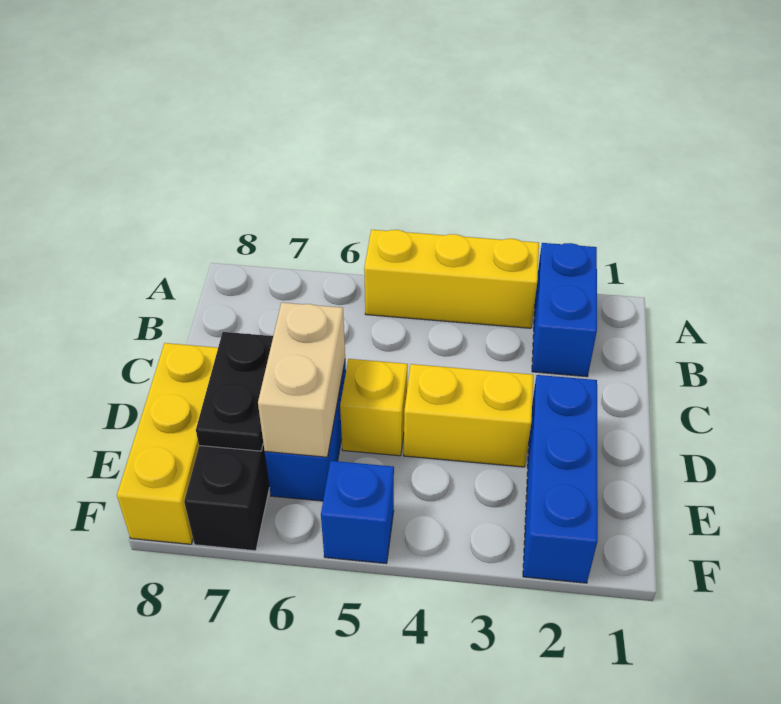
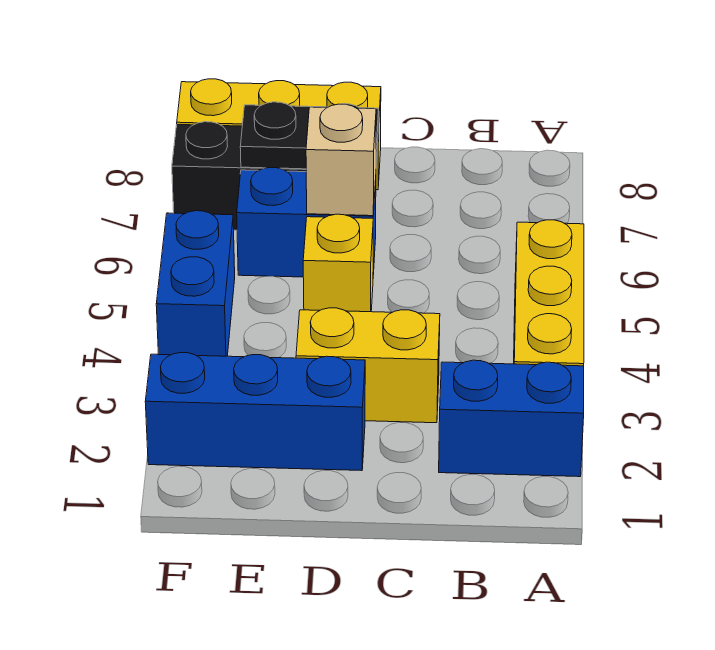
yellow brick D3:D4 level 1 -> yellow brick C3:D3 level 1
tan brick D6:E6 level 2 -> tan brick D6 level 2
blue brick F5 level 1 -> blue brick F4:F5 level 1

